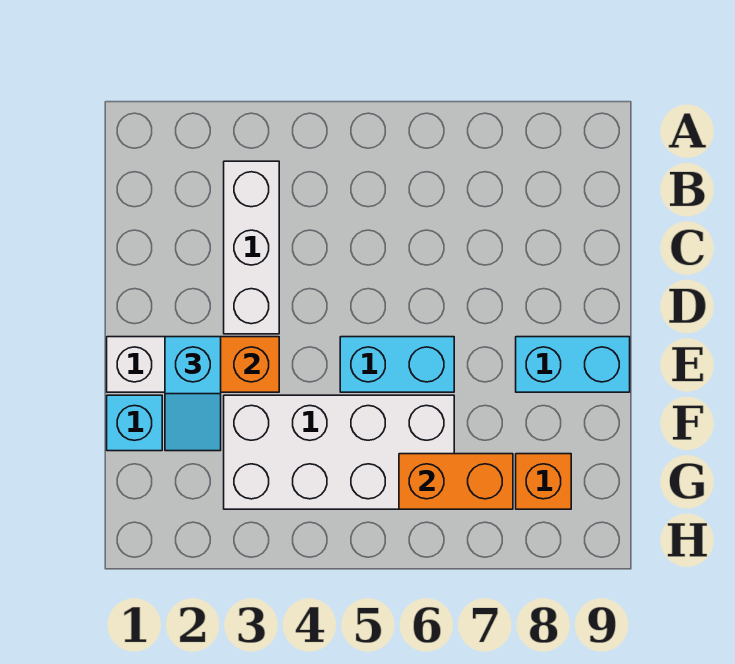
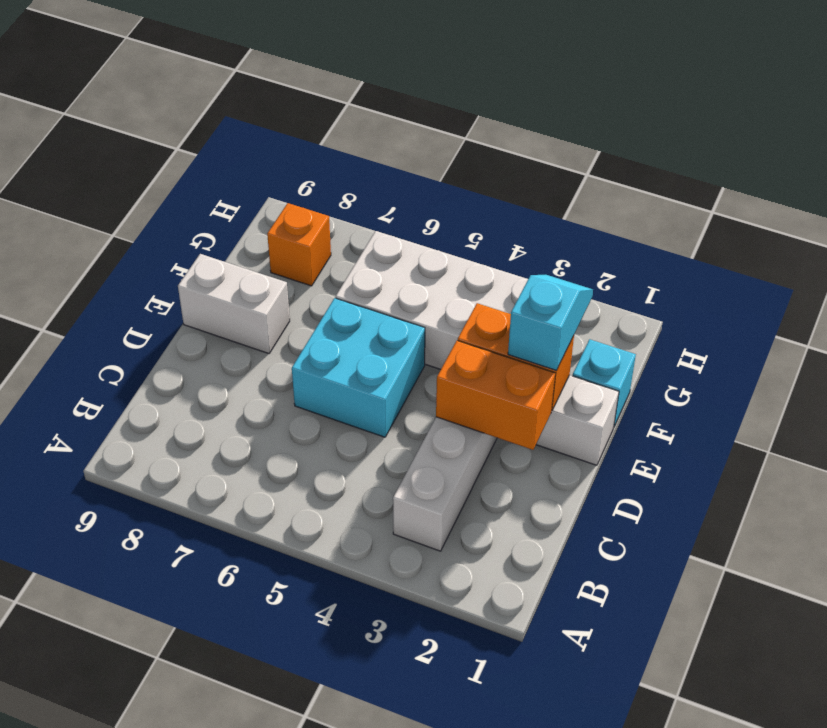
cyan brick E5:E6 level 1 -> cyan brick D5:E6 level 1
cyan brick E8:E9 level 1 -> white brick E8:E9 level 1
orange brick G6:G7 level 2 -> orange brick D2:D3 level 2

